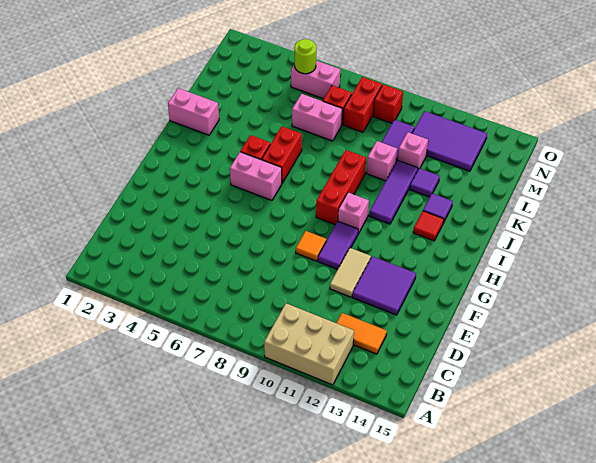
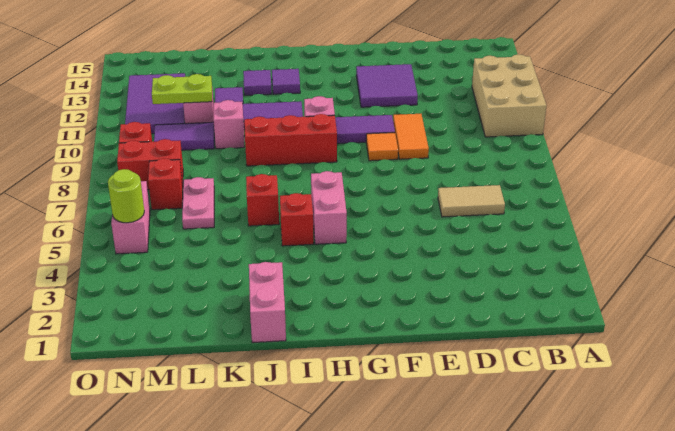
orange tile C12:C13 level 1 -> orange tile E9:E10 level 1
tan tile E11:F11 level 1 -> tan tile C6:D6 level 1
red brick I6:J6 level 1 -> red brick J6 level 1
red tile I13 level 1 -> purple tile I13 level 1
pink brick L6:L7 level 1 -> pink plate L6:L7 level 1
none -> lime plate L11:M11 level 2

